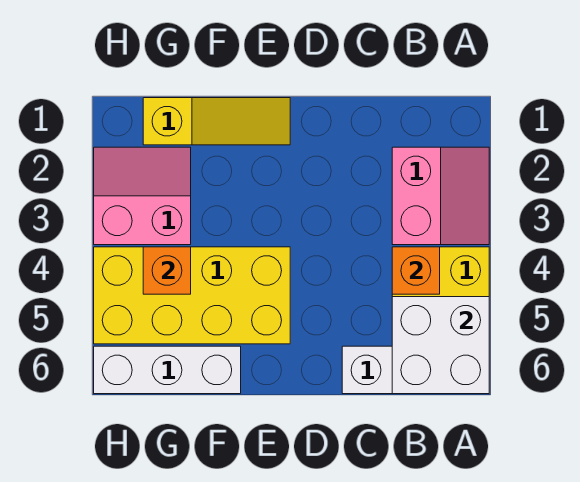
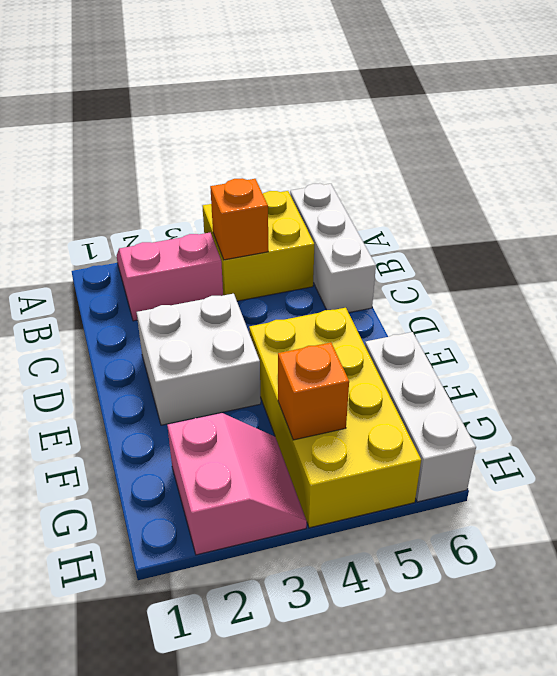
white brick A5:B6 level 2 -> white brick D2:E3 level 1
yellow slope E1:G1 level 1 top G -> none
pink slope G2:H3 level 1 top 3 -> pink slope G2:H3 level 1 top 2

